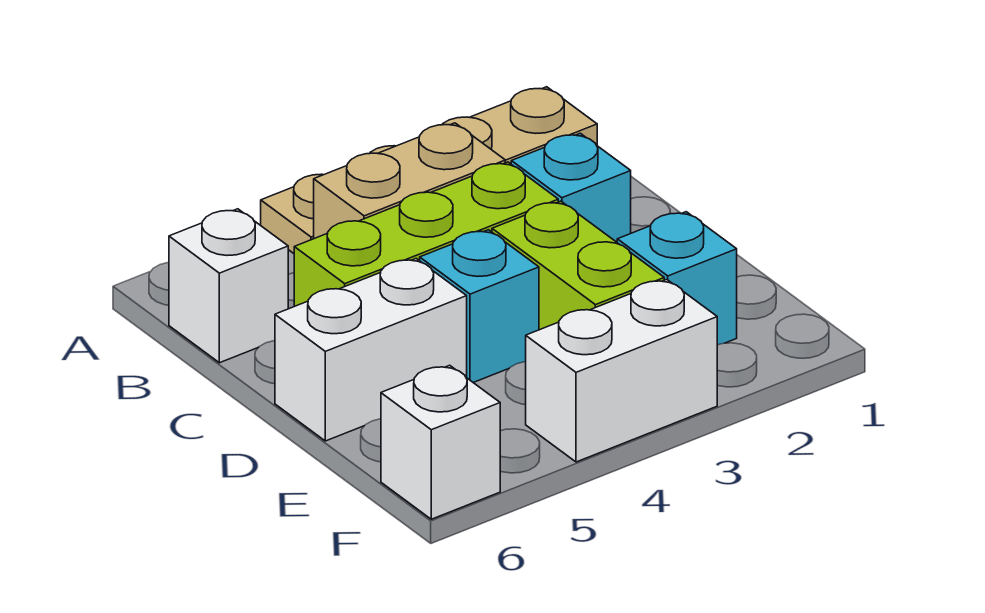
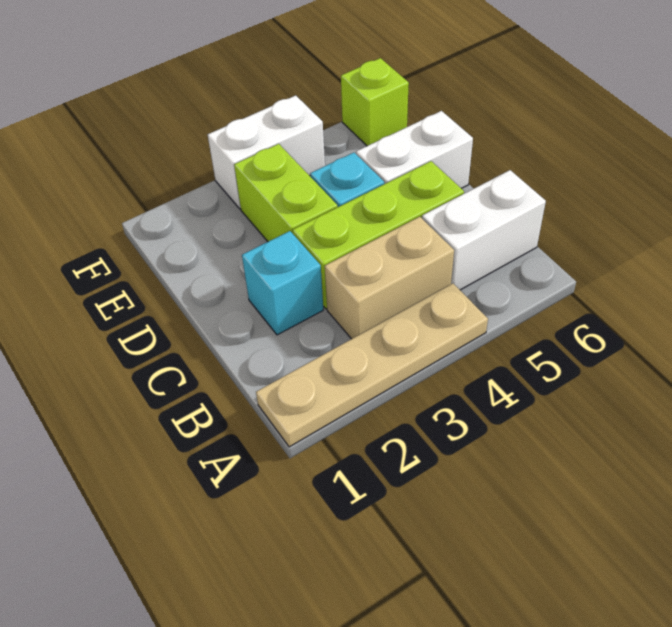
white brick B6 level 1 -> white brick B5:B6 level 1
cyan brick E2 level 1 -> none
white brick F6 level 1 -> lime brick F6 level 1

